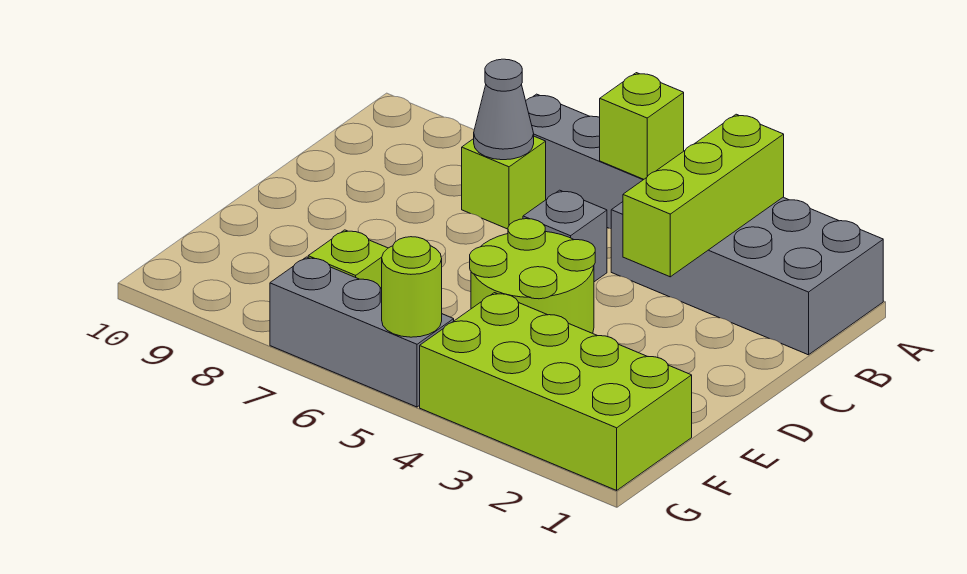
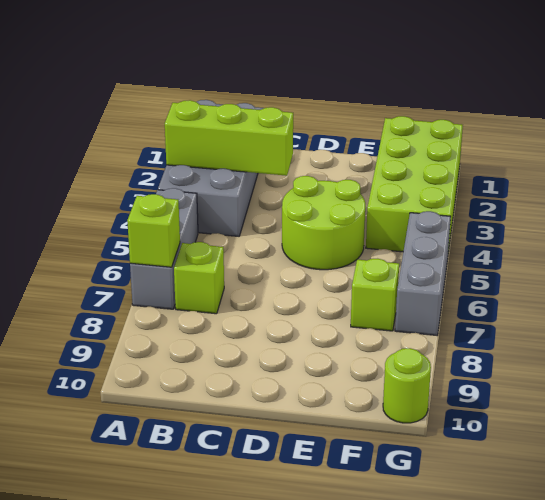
lime brick A5 level 2 -> lime brick A7 level 2
grey cone B7 level 2 -> none
grey brick C5 level 1 -> none
lime round brick G5 level 2 -> lime round brick G10 level 1

